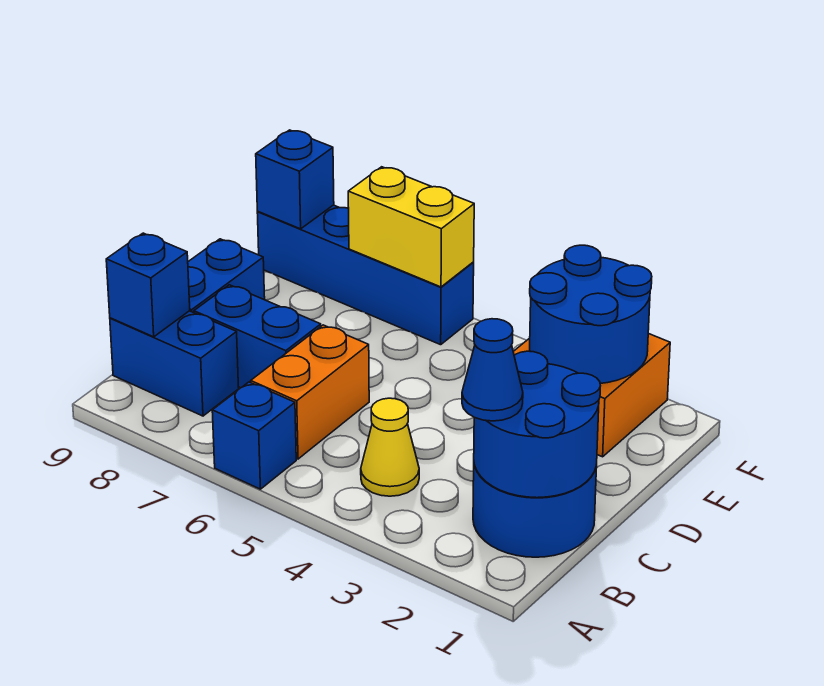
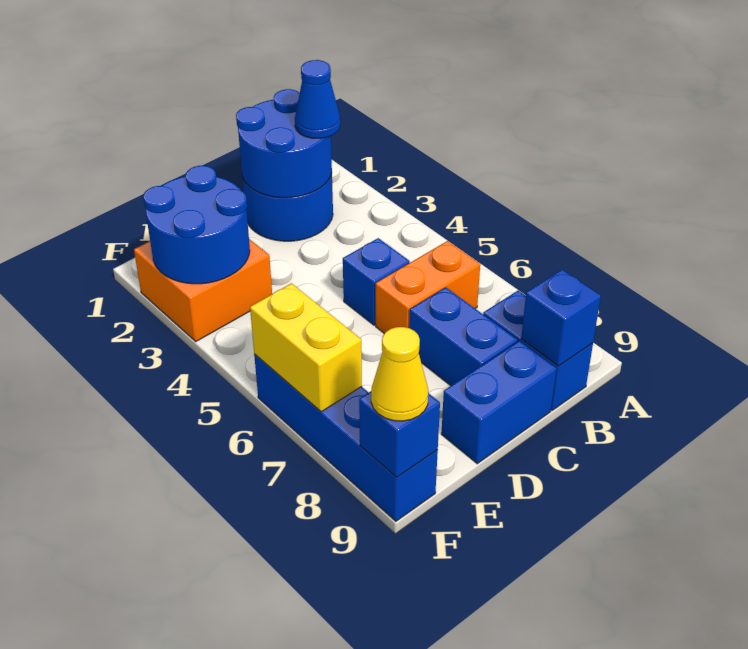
blue brick A6 level 1 -> blue brick C5 level 1
yellow cone B4 level 1 -> yellow cone F9 level 3

